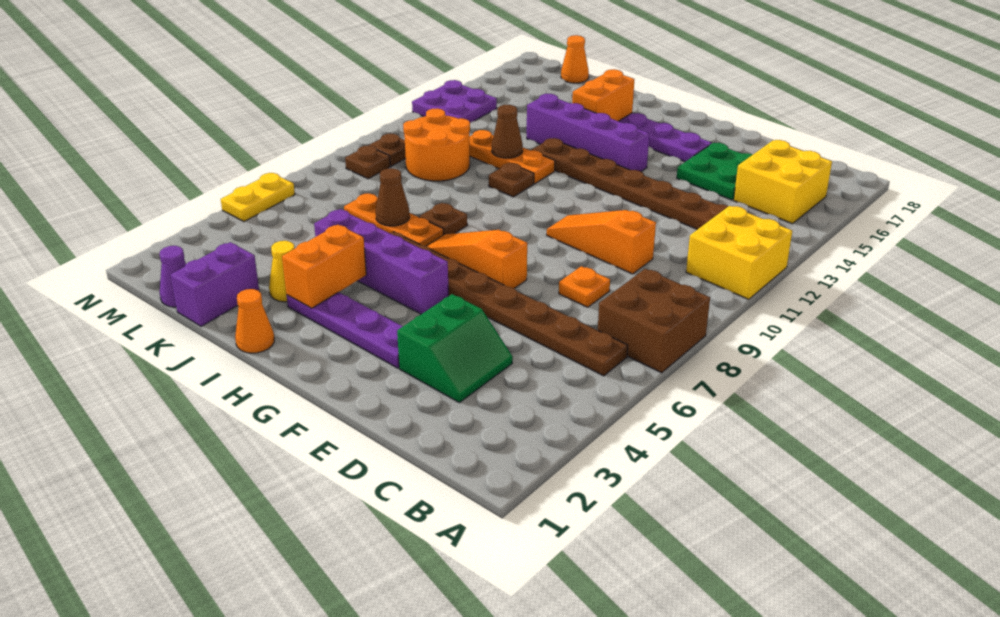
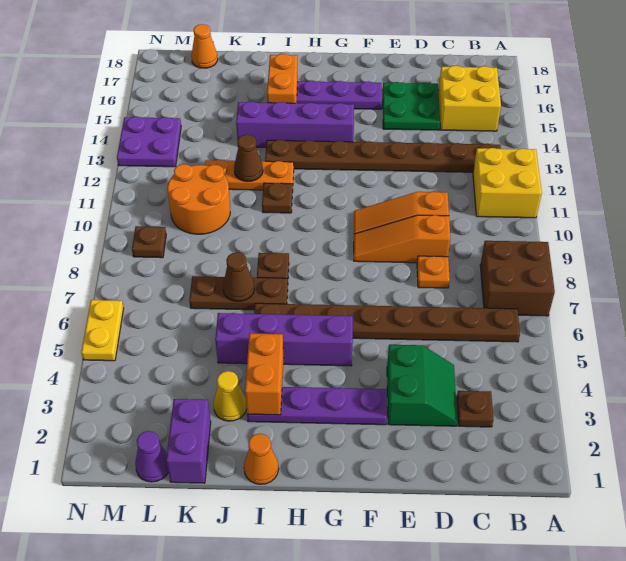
orange slope F7:H7 level 1 top F -> orange slope D9:F9 level 1 top D
orange plate I7:K7 level 1 -> brown plate I7:K7 level 1
brown plate M10 level 1 -> brown plate C3 level 1

